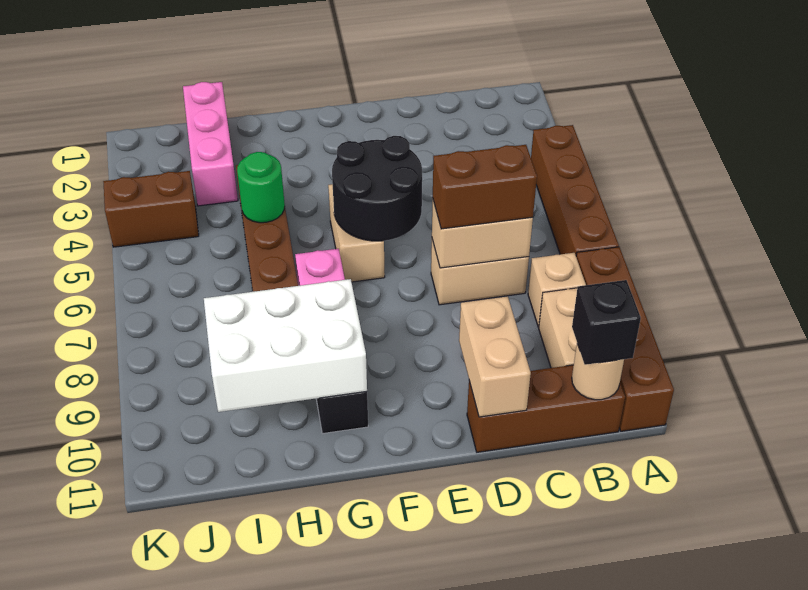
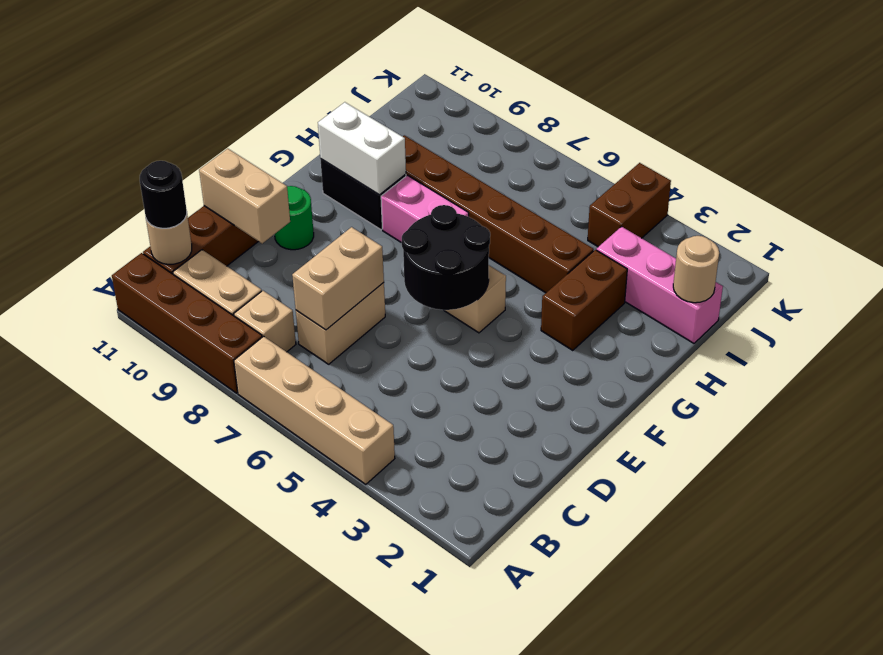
brown brick A4:A7 level 1 -> tan brick A4:A7 level 1
black brick B11 level 3 -> black round brick B11 level 3
brown brick C7:D7 level 3 -> brown brick G3:H3 level 1
white brick G9:I10 level 2 -> white brick G9:G10 level 2
green round brick H5 level 2 -> green round brick E10 level 1
none -> tan round brick I1 level 2

